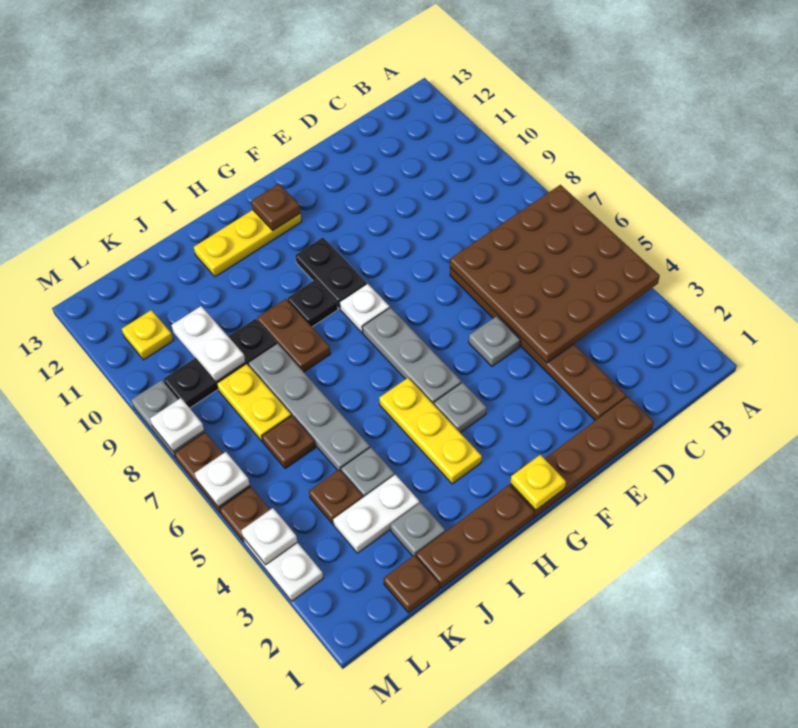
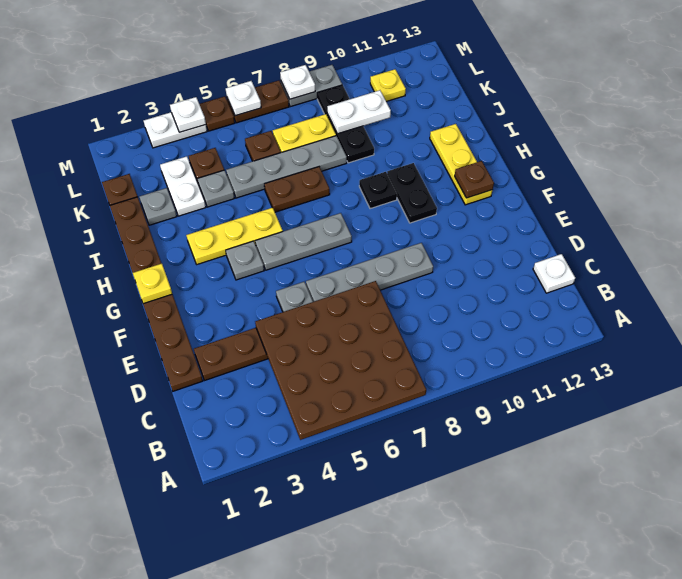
none -> grey plate E6:E9 level 1
white plate G8 level 1 -> white plate C13 level 1
black plate G9:G10 level 1 -> black plate G10:H10 level 1
brown plate I8:I9 level 1 -> brown plate I6:I7 level 1

